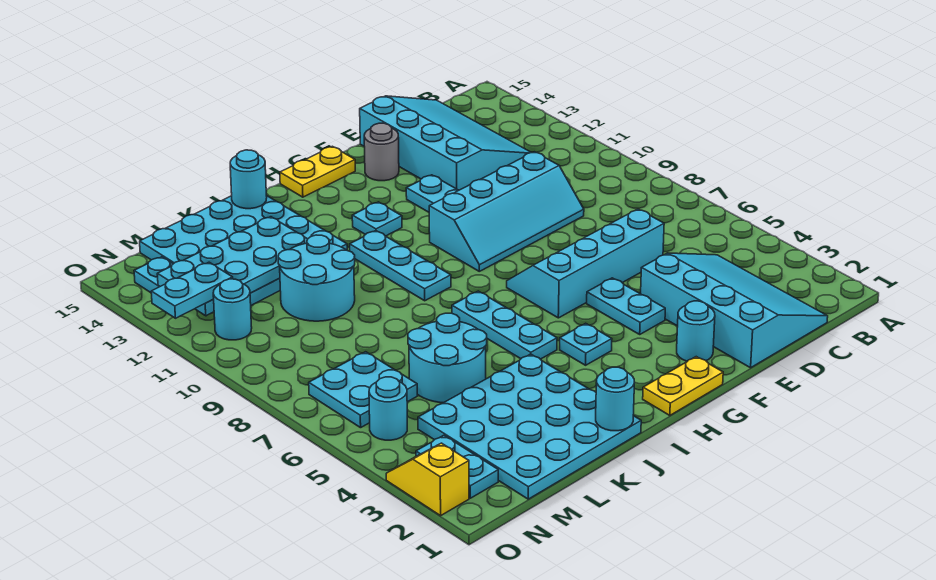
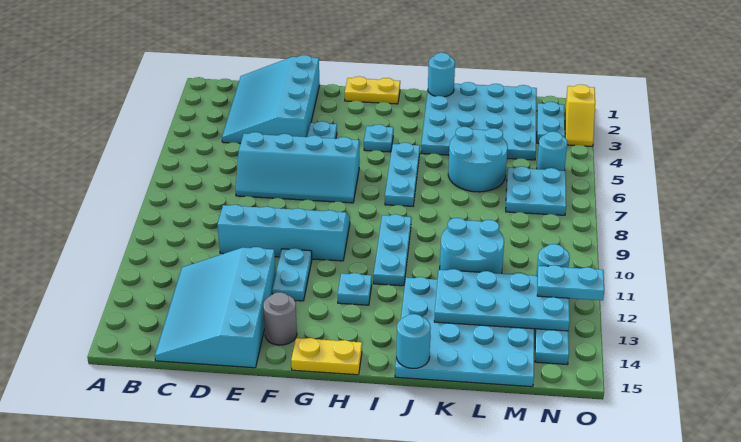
cyan round brick F2 level 1 -> none

